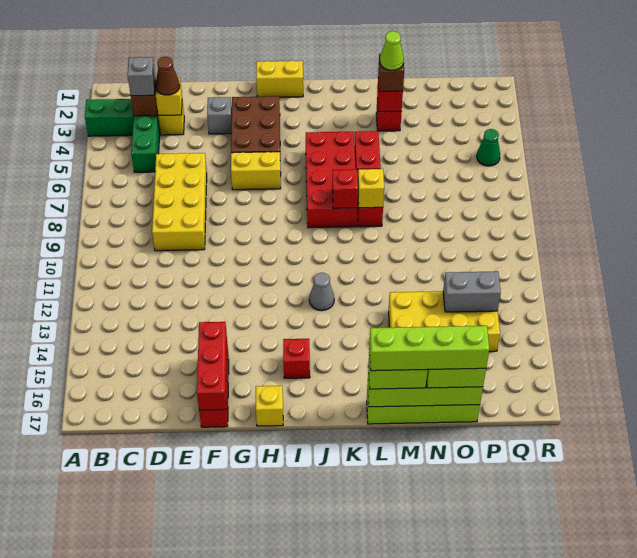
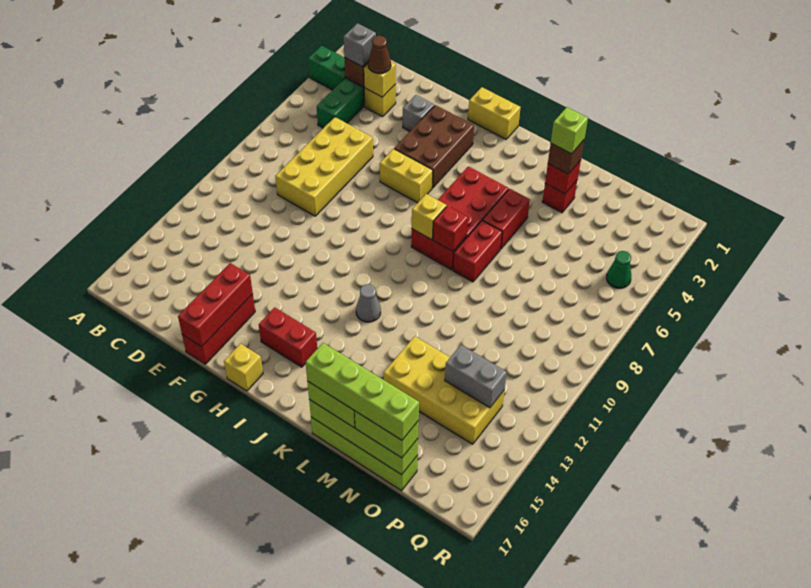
red brick I15 level 1 -> red brick H15:I15 level 1
yellow brick L8 level 2 -> yellow brick J8 level 2
lime cone M3 level 4 -> lime brick M3 level 4

